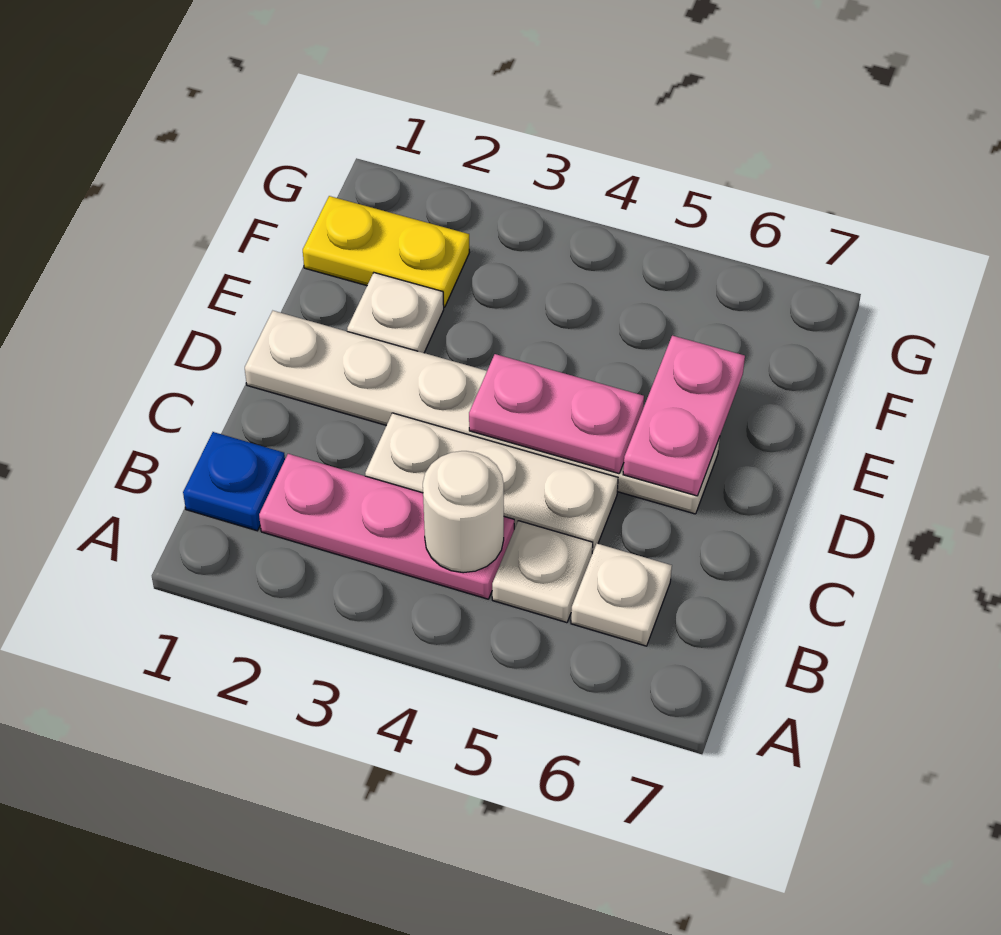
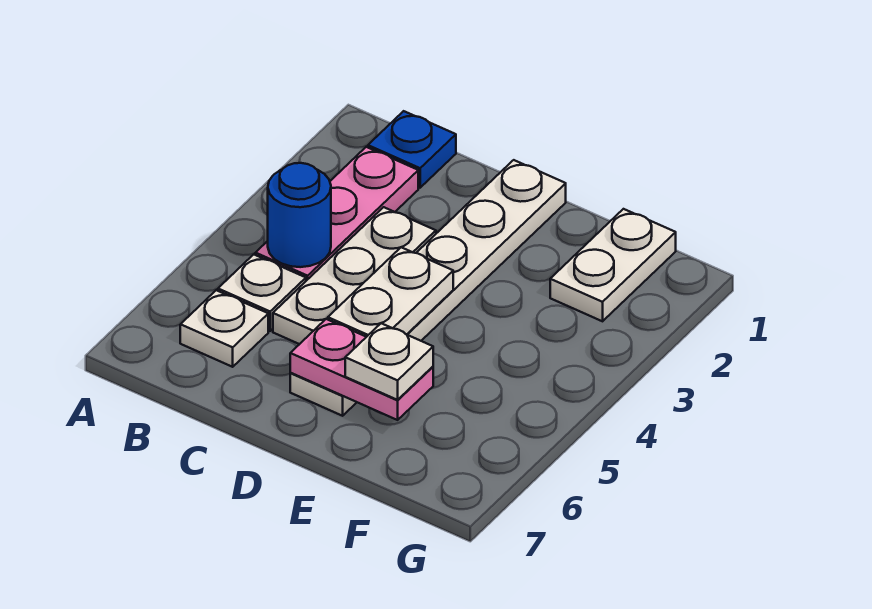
white round brick B4 level 2 -> blue round brick B4 level 2
pink plate D4:D5 level 2 -> white plate D4:D5 level 2
white plate E2 level 1 -> white plate E6 level 3
yellow plate F1:F2 level 1 -> white plate F1:F2 level 1

